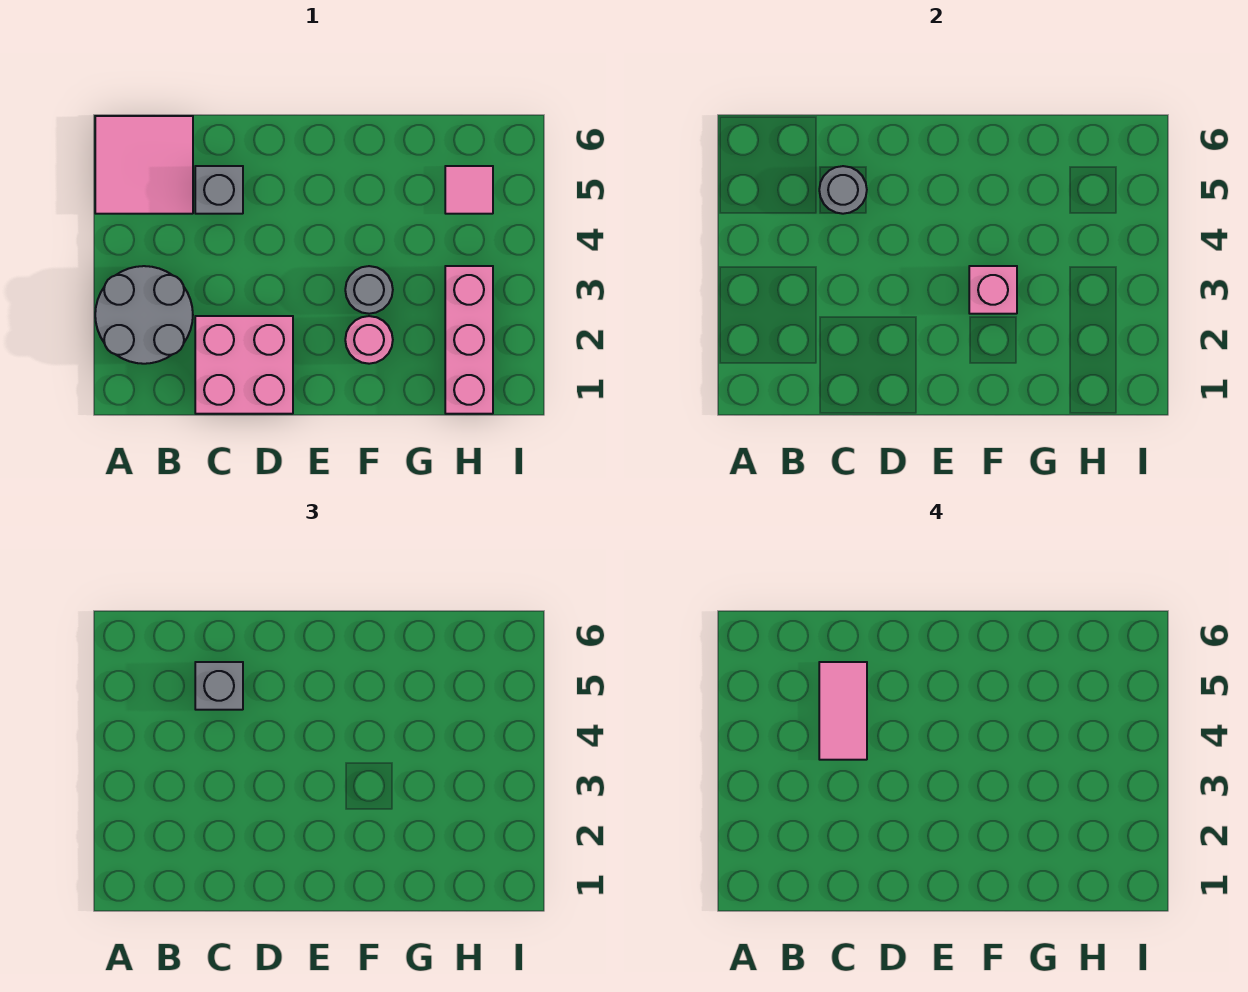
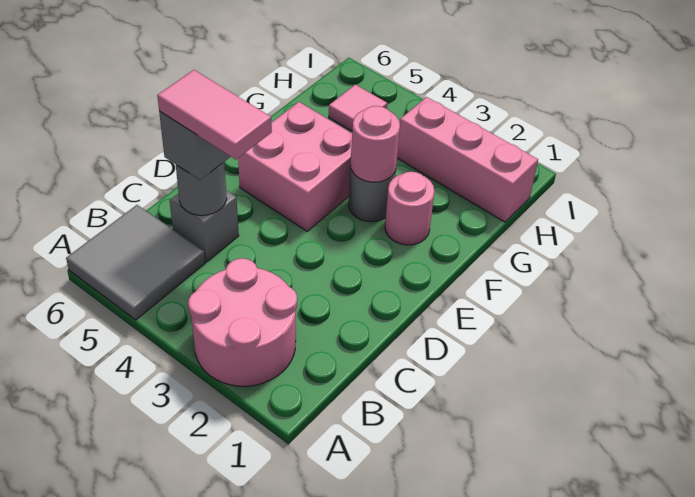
grey round brick A2:B3 level 1 -> pink round brick A2:B3 level 1
pink tile A5:B6 level 1 -> grey tile A5:B6 level 1
pink brick C1:D2 level 1 -> pink brick E4:F5 level 1
pink brick F3 level 2 -> pink round brick F3 level 2

